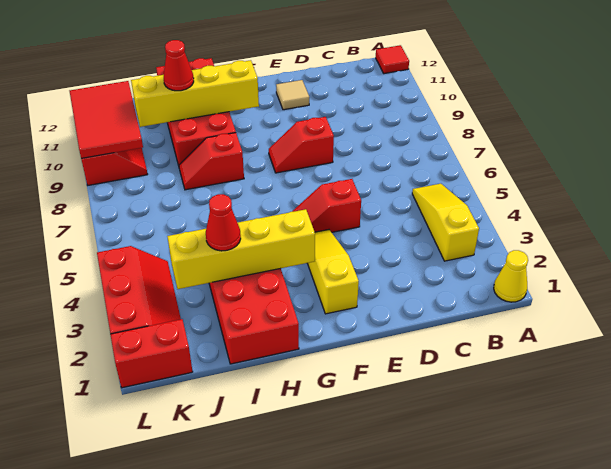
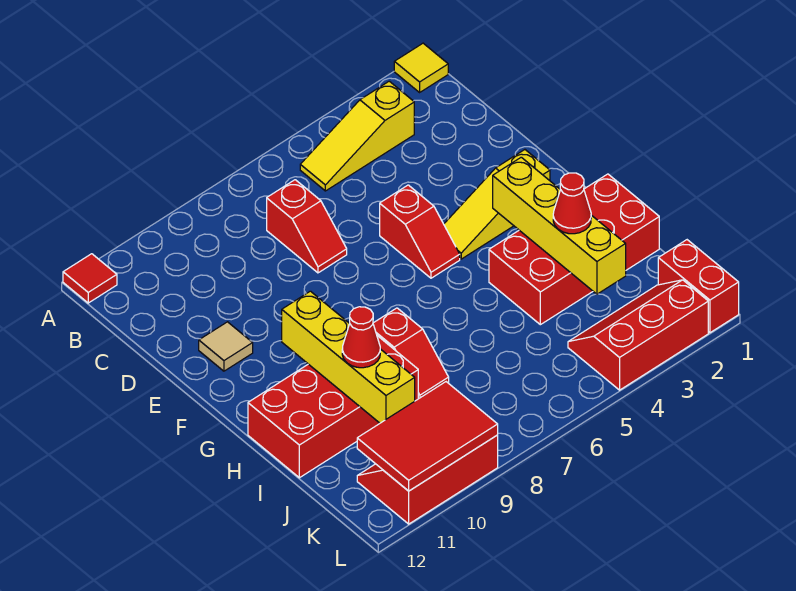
yellow cone A1 level 1 -> yellow tile A1 level 1
red slope E8:F8 level 1 top E -> red slope C7:D7 level 1 top C

